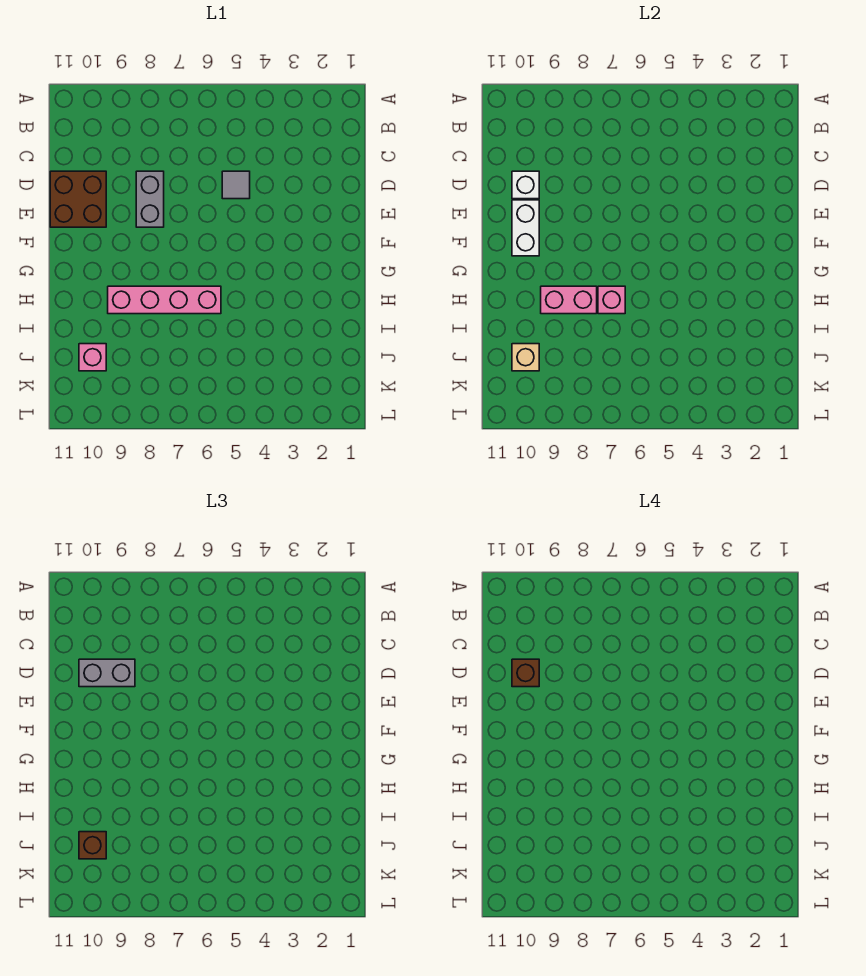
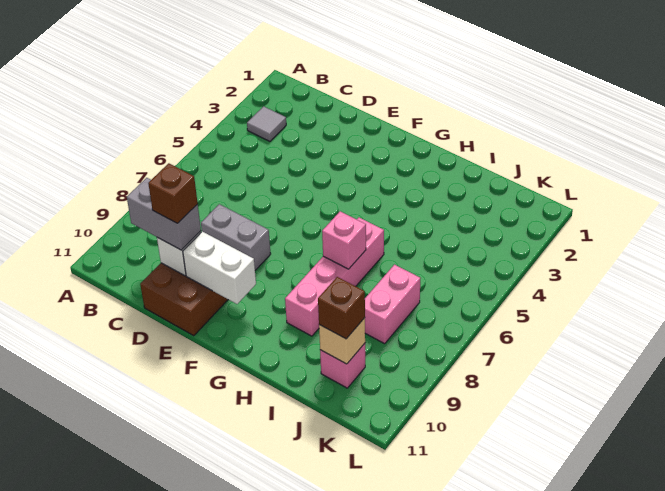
grey tile D5 level 1 -> grey tile B3 level 1
grey brick D9:D10 level 3 -> grey brick C10:D10 level 3
pink brick H8:H9 level 2 -> pink brick J7:J8 level 1

